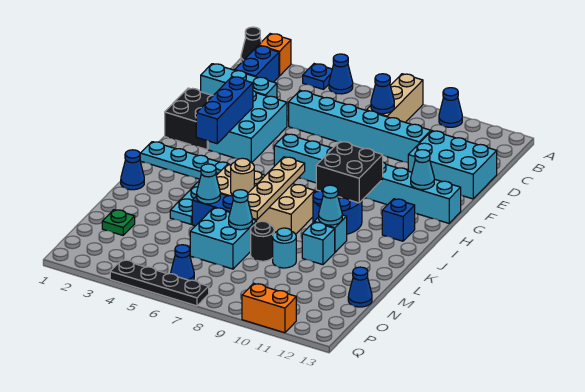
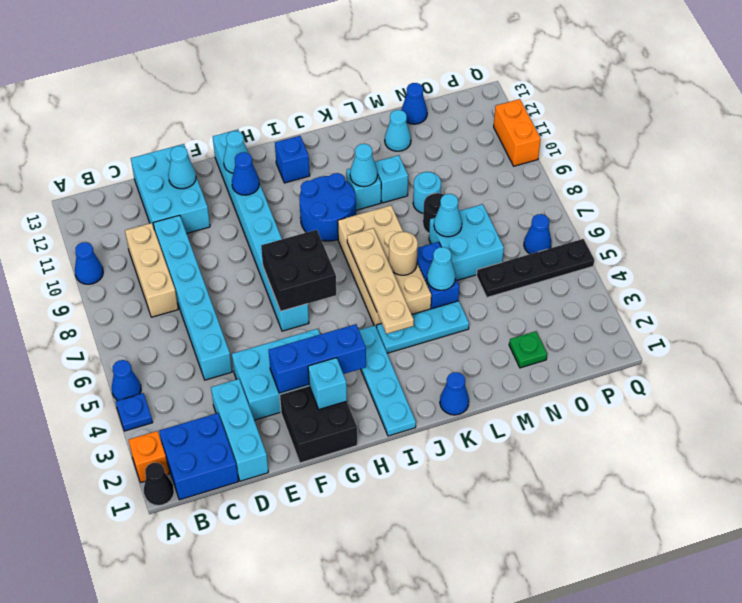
tan brick A8:C8 level 1 -> tan brick C8:C10 level 1
blue brick B2:C2 level 1 -> blue brick B1:C2 level 1
blue cone C8 level 2 -> blue cone G11 level 2
none -> cyan cone E12 level 2
none -> cyan brick G2 level 2
black brick H9:I10 level 2 -> black brick G6:H7 level 2
tan plate I7:L7 level 2 -> tan plate J4:J7 level 2
none -> cyan cone M12 level 1
black plate Q4:Q7 level 1 -> black plate N5:Q5 level 1

